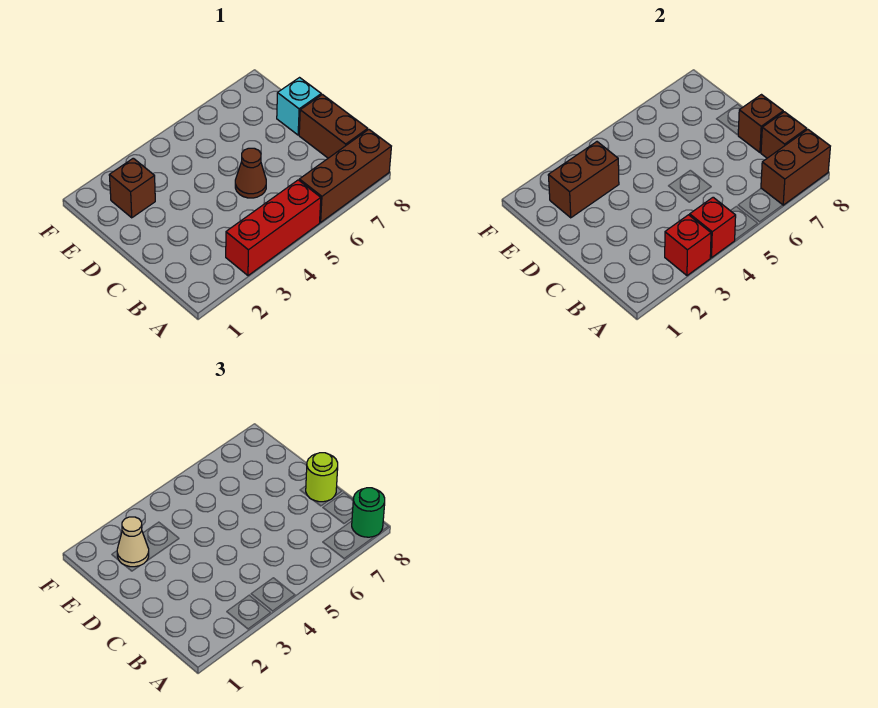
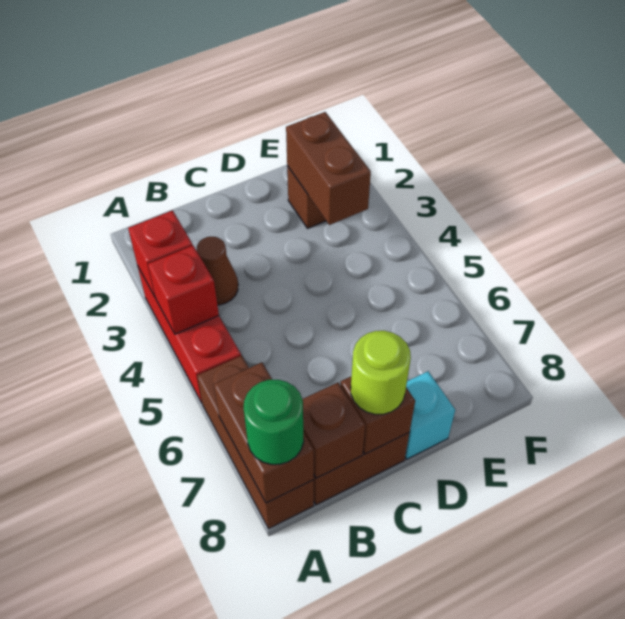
brown cone C5 level 1 -> brown cone B3 level 1
tan cone E2 level 3 -> none

